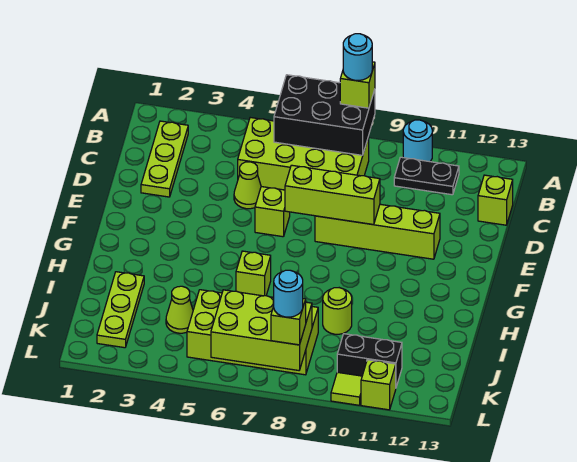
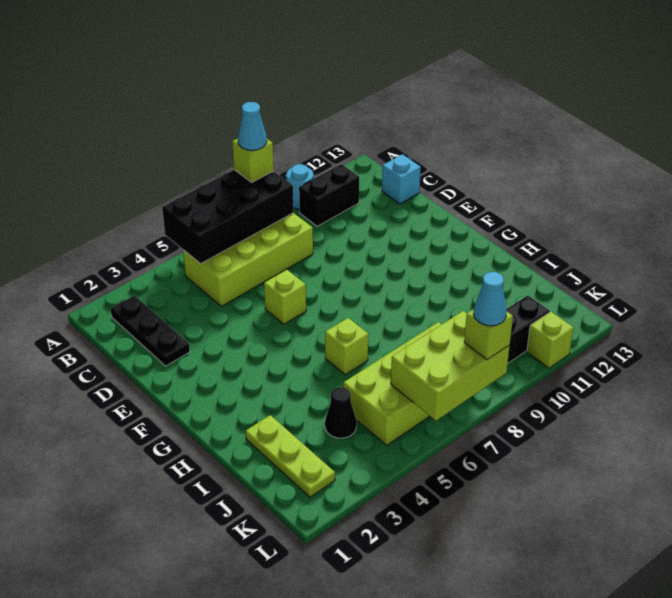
black brick A6:B8 level 2 -> black brick A5:B8 level 2
cyan round brick A8 level 4 -> cyan cone A8 level 4
lime plate B2:D2 level 1 -> black plate B2:D2 level 1
black plate B10:B11 level 1 -> black brick B10:B11 level 1
lime brick C13 level 1 -> cyan brick C13 level 1
lime cone D5 level 1 -> none
lime brick E7:E9 level 2 -> none
lime brick E8:E11 level 1 -> none
lime round brick I9 level 1 -> none
lime cone J4 level 1 -> black cone J4 level 1
cyan round brick L8 level 4 -> cyan cone L8 level 4
lime tile L10 level 1 -> none

